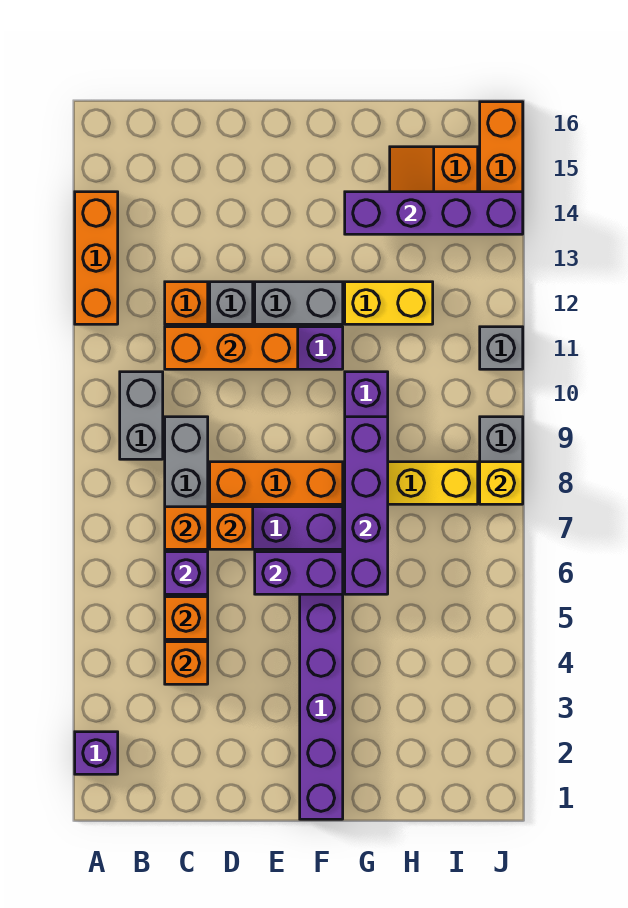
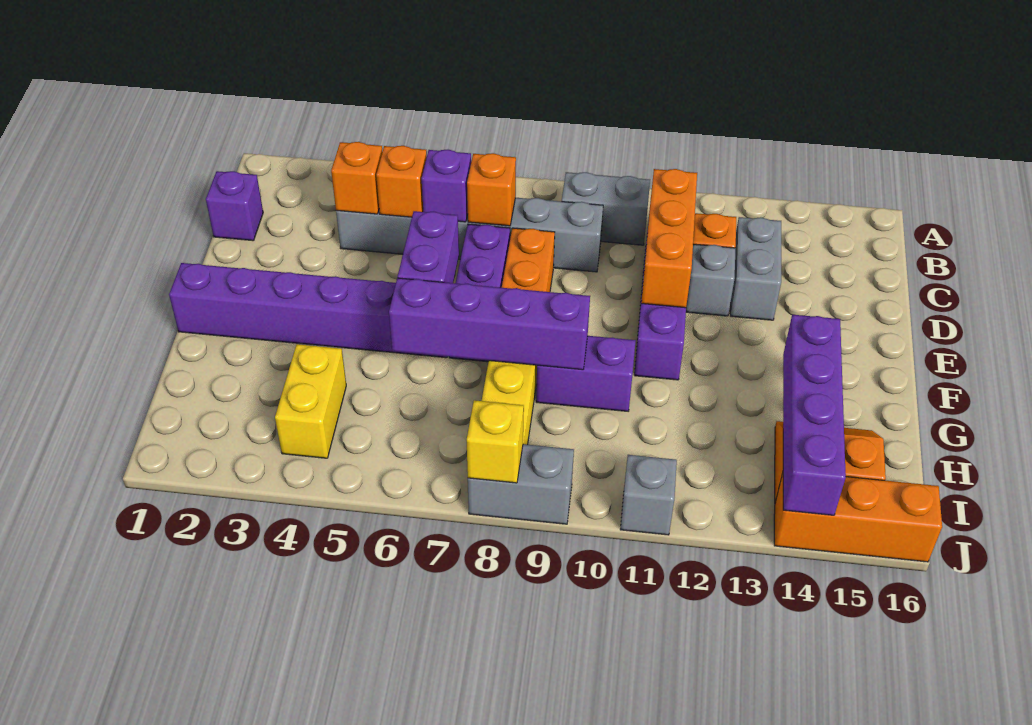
purple brick A2 level 1 -> purple brick C1 level 1
orange brick A12:A14 level 1 -> none
orange brick D7 level 2 -> none
grey brick E12:F12 level 1 -> grey brick C13:D13 level 1
yellow brick G12:H12 level 1 -> yellow brick H4:I4 level 1

